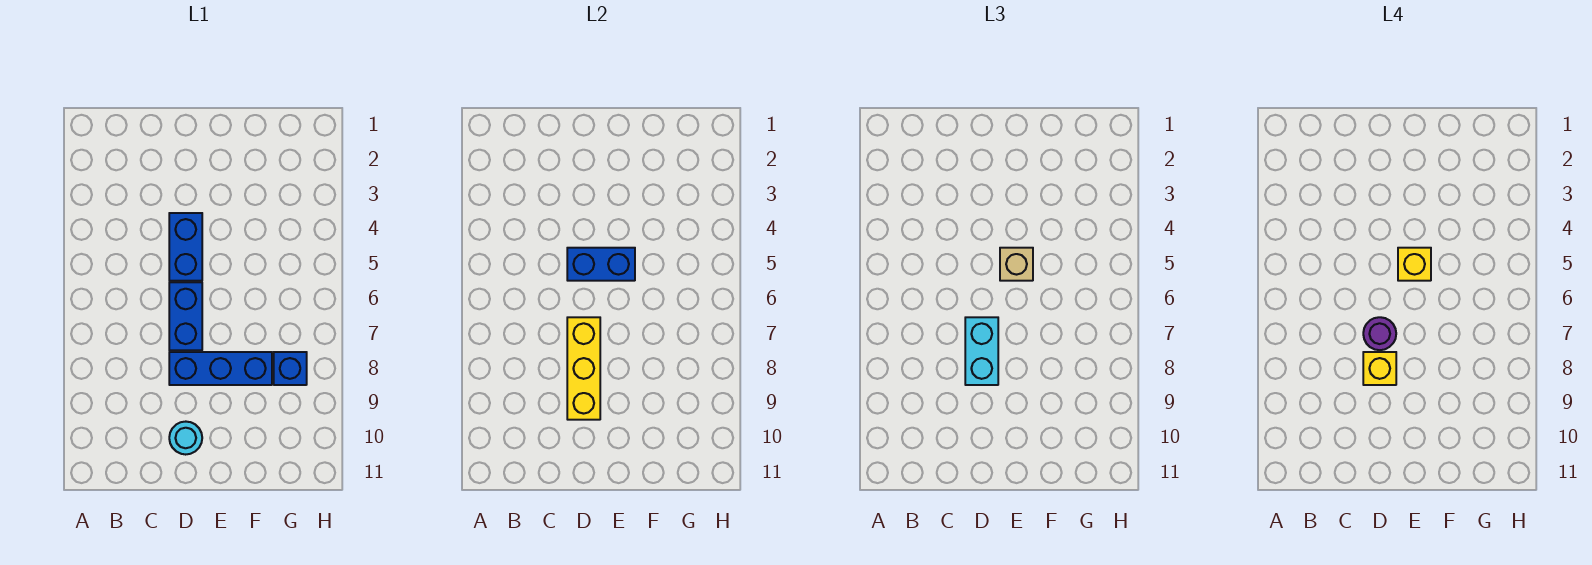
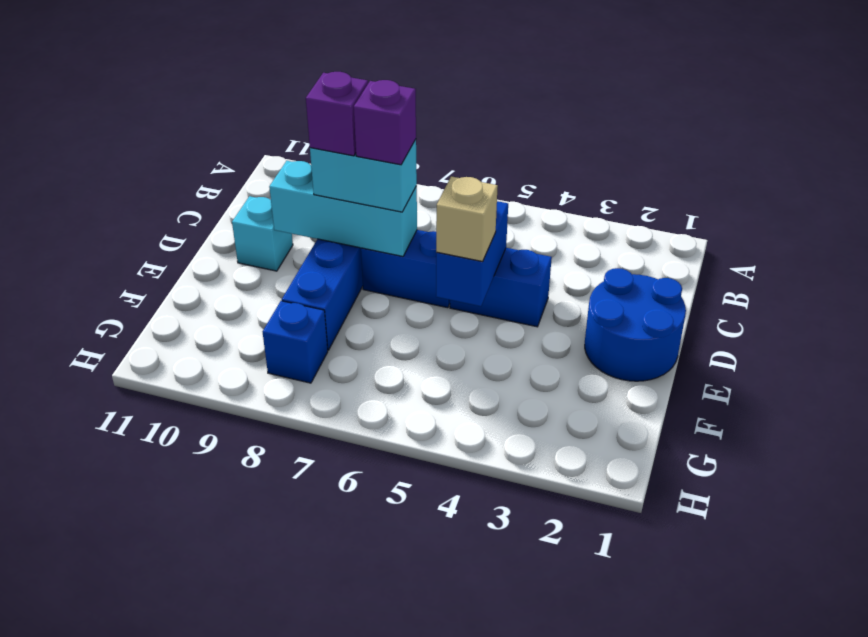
none -> blue round brick D1:E2 level 1
yellow brick D7:D9 level 2 -> cyan brick D7:D9 level 2
purple round brick D7 level 4 -> purple brick D7 level 4
yellow brick D8 level 4 -> purple brick D8 level 4
cyan round brick D10 level 1 -> cyan brick D10 level 1
yellow brick E5 level 4 -> none

